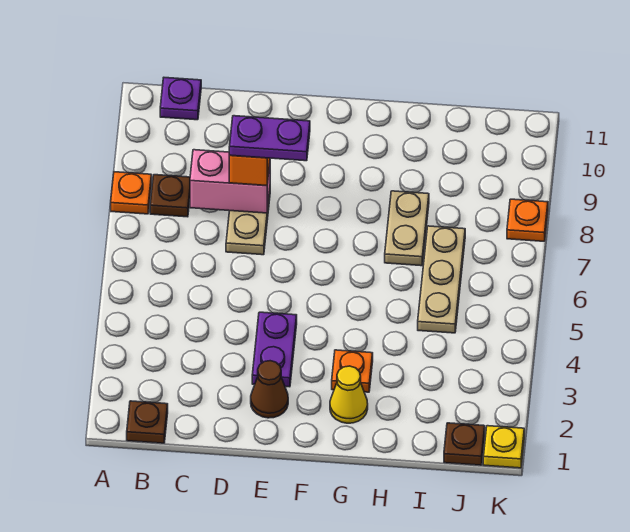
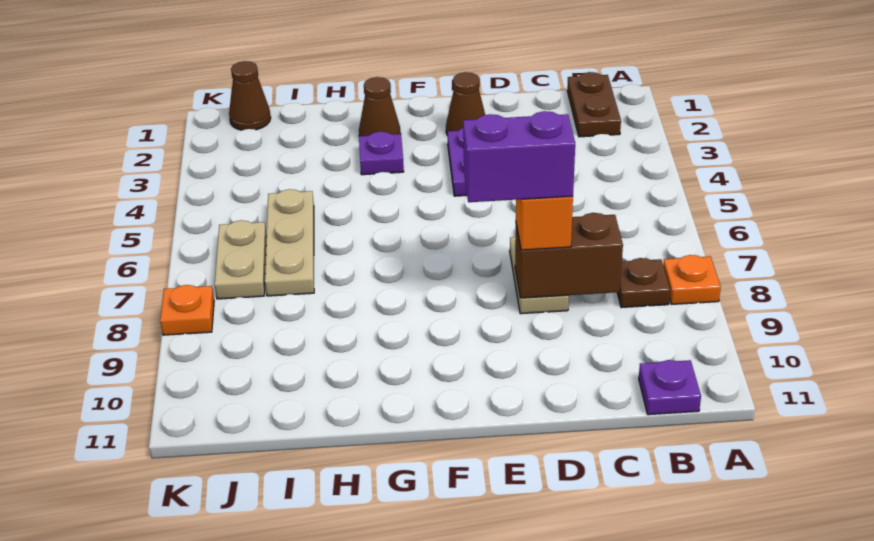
brown plate B1 level 1 -> brown plate B1:B2 level 1
pink brick C8:D8 level 2 -> brown brick C8:D8 level 2
purple plate D8:E8 level 4 -> purple brick D8:E8 level 4
yellow cone G2 level 1 -> brown cone G2 level 1
orange plate G3 level 1 -> purple plate G3 level 1
tan plate H7:H8 level 1 -> tan plate J6:J7 level 1
brown plate J1 level 1 -> brown cone J1 level 1
yellow plate K1 level 1 -> none

